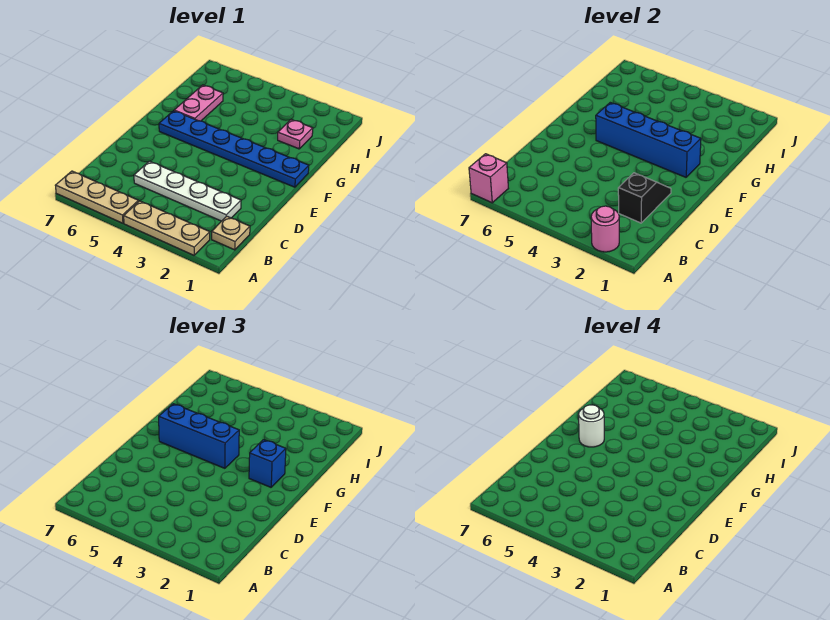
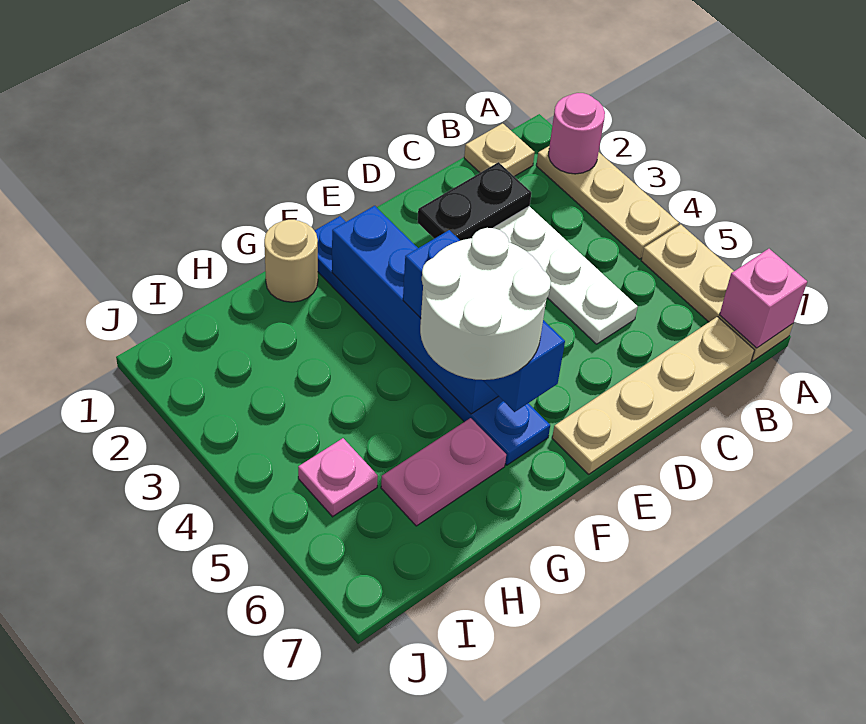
none -> tan plate B7:E7 level 1
black slope C2:D2 level 2 top C -> black plate C2:D2 level 2
blue brick F2 level 3 -> none
white round brick F6 level 4 -> white round brick F5:G6 level 4
none -> tan round brick G1 level 1
pink plate H2 level 1 -> pink plate I5 level 1

